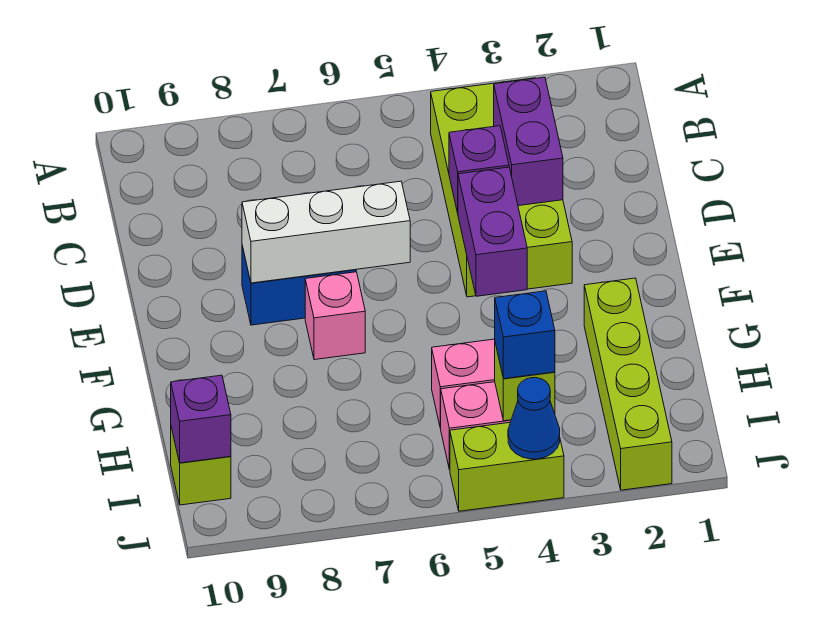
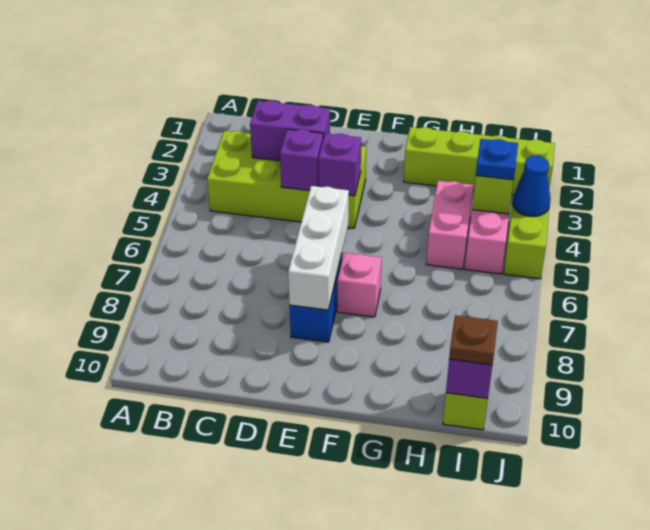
purple brick E4:F4 level 2 -> purple brick E4 level 2
blue brick I4 level 3 -> blue plate I4 level 3
none -> brown plate I10 level 3

